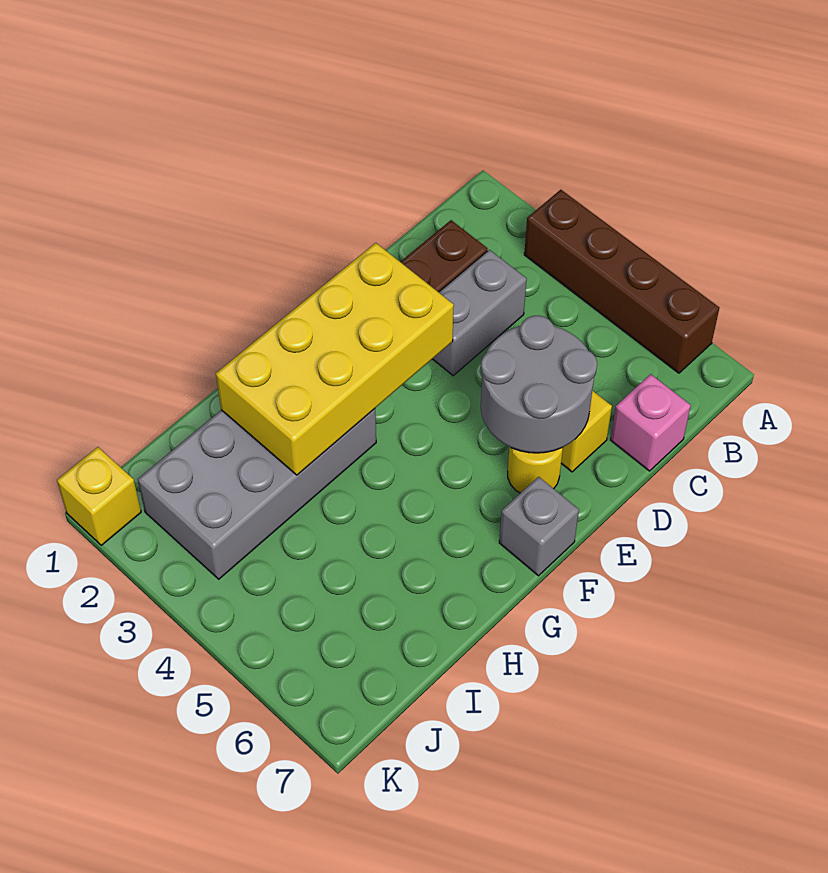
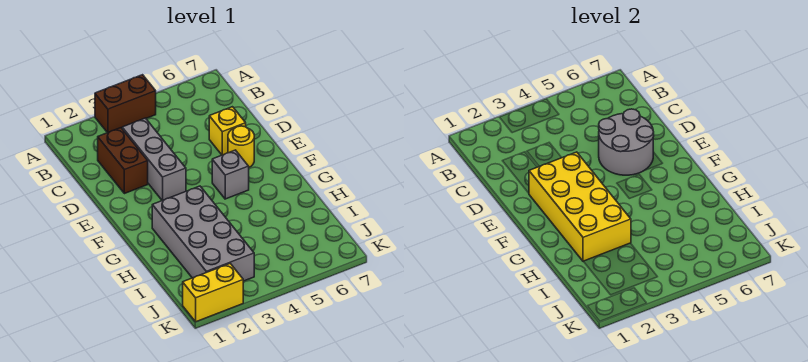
brown brick A3:A6 level 1 -> brown brick A3:A4 level 1
grey brick C3:D3 level 1 -> grey brick C3:E3 level 1
pink brick C7 level 1 -> none
grey brick F7 level 1 -> grey brick F5 level 1
yellow brick K1 level 1 -> yellow brick K1:K2 level 1

